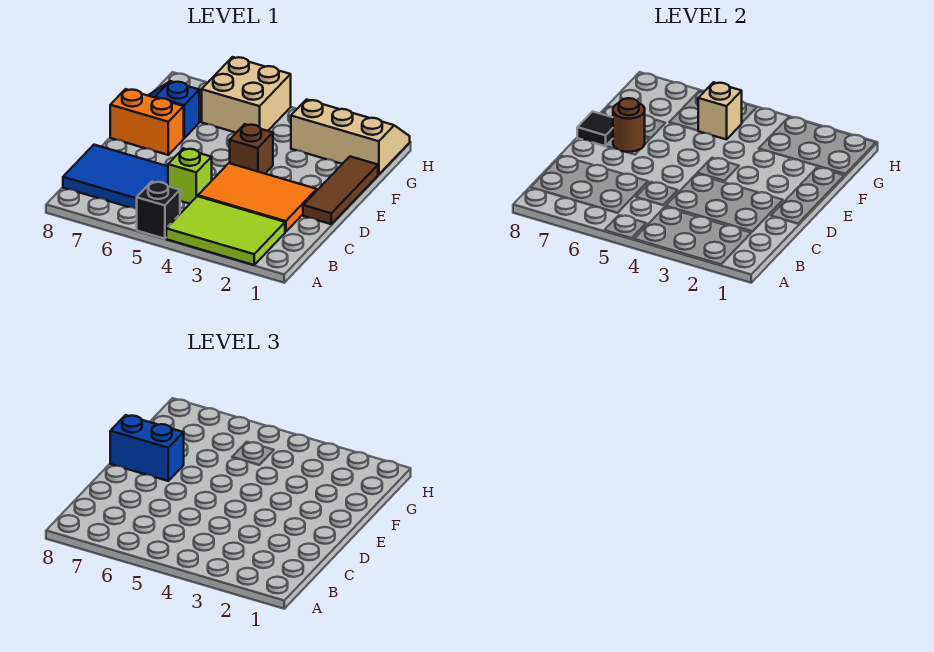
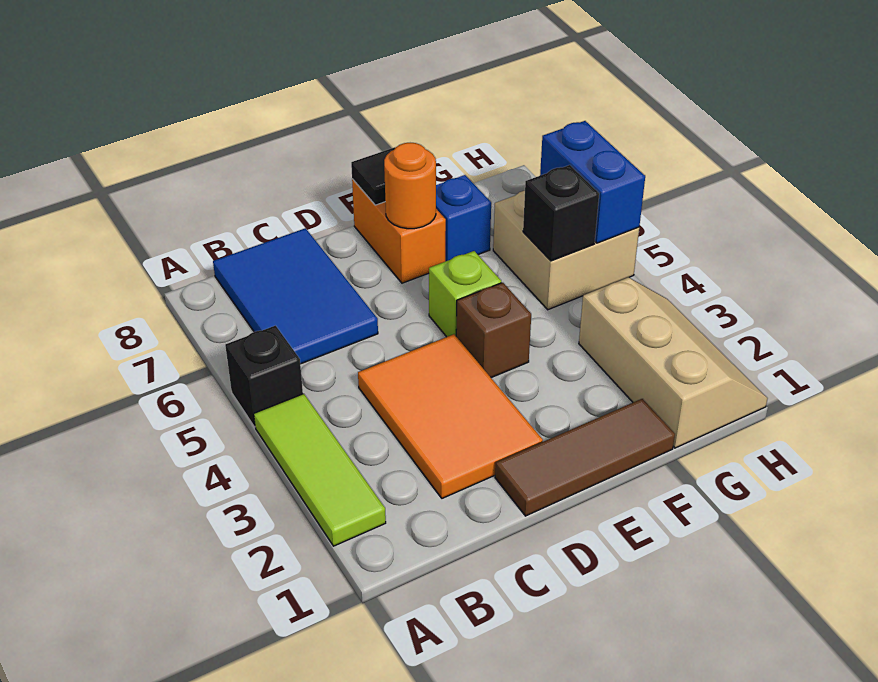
lime tile A2:B4 level 1 -> lime tile A2:A4 level 1
lime brick C5 level 1 -> lime brick E5 level 1
brown round brick E7 level 2 -> orange round brick E7 level 2
blue brick E7:E8 level 3 -> blue brick H5:H6 level 2
tan brick G5 level 2 -> black brick G5 level 2

